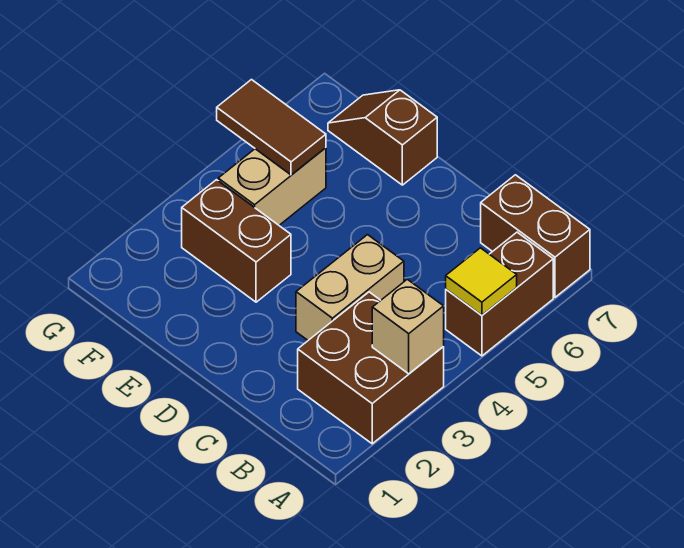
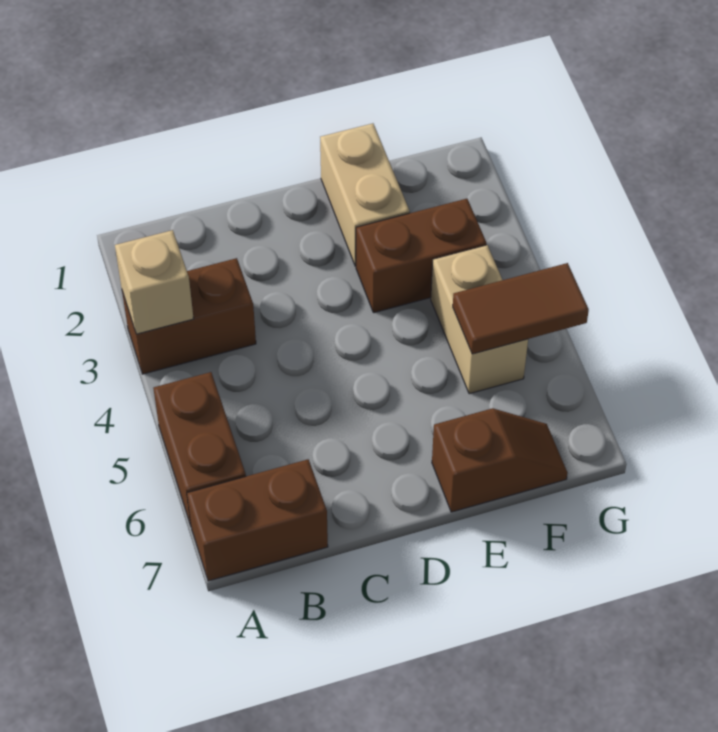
brown brick A2:B3 level 1 -> brown brick A3:B3 level 1
yellow tile A5 level 2 -> none
tan brick C3:C4 level 1 -> tan brick E1:E2 level 1

